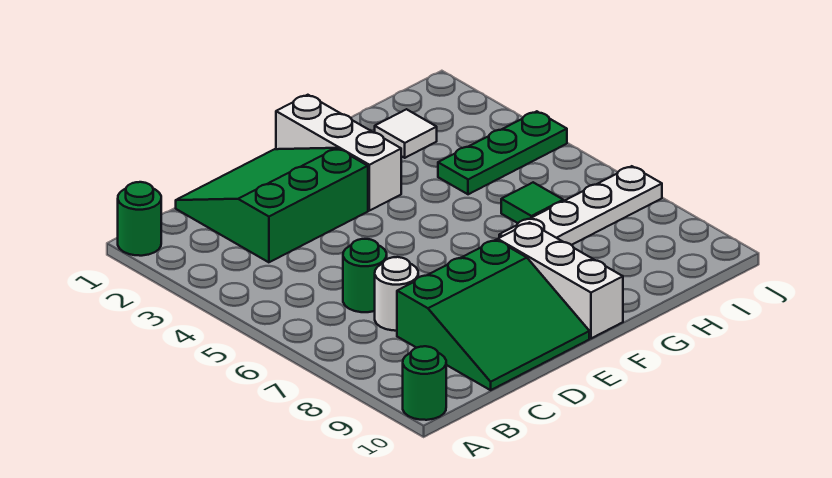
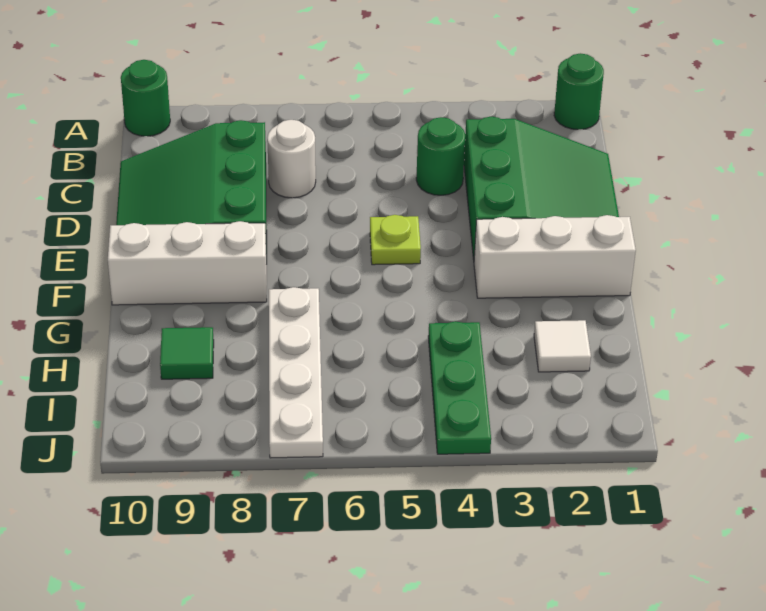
green round brick C6 level 1 -> green round brick C4 level 1
none -> lime plate E5 level 1
green tile H6 level 1 -> green tile H9 level 1

